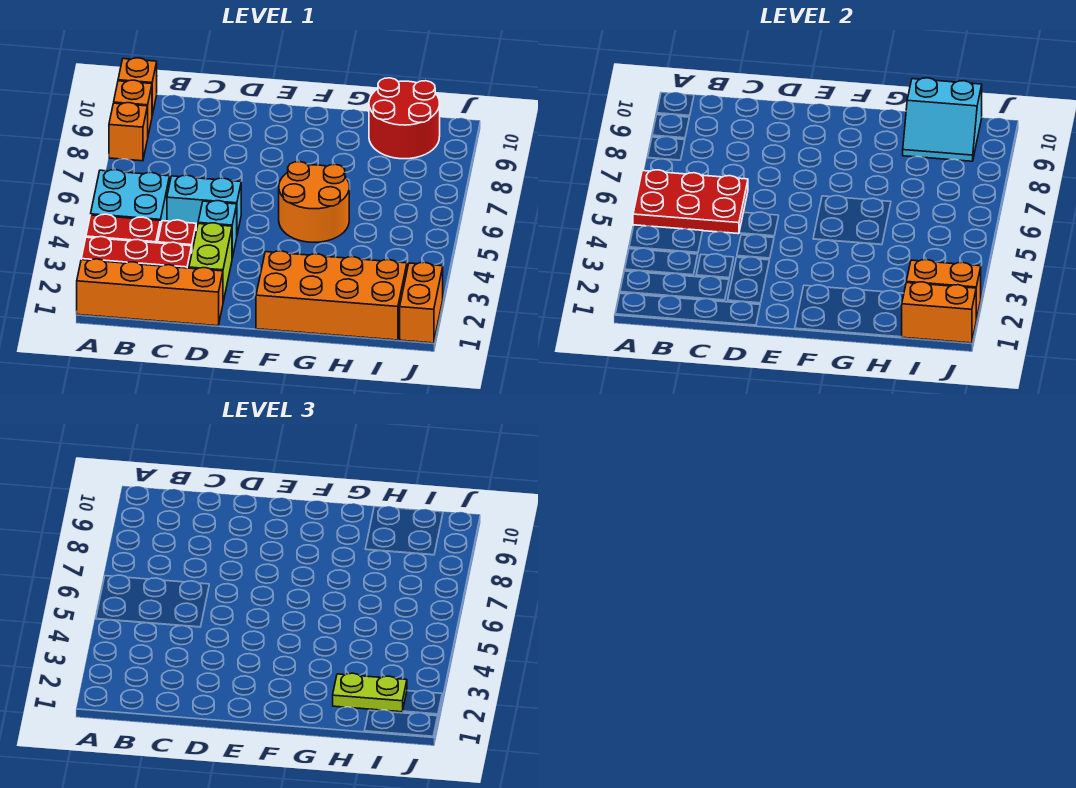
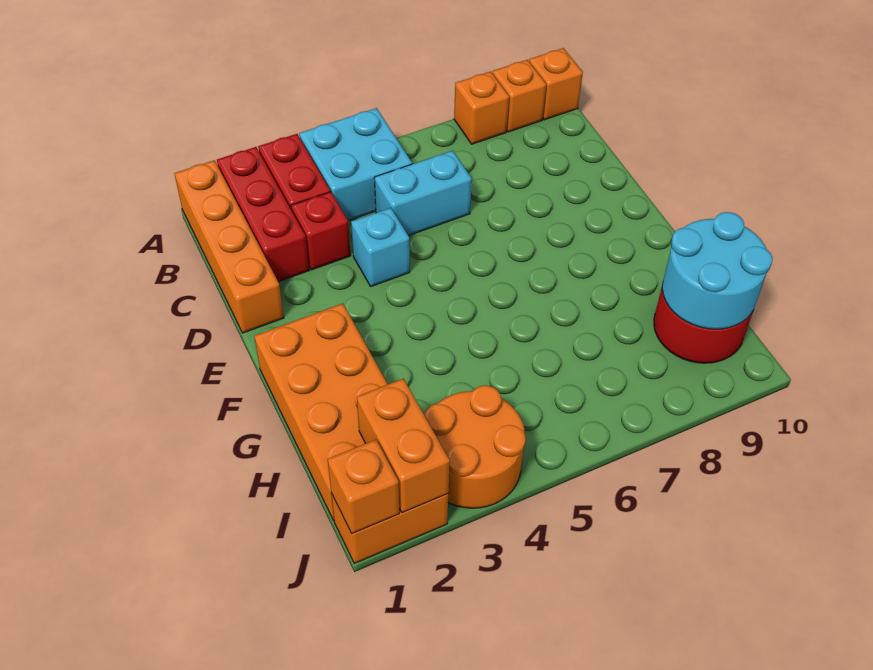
red plate A5:C6 level 2 -> none
cyan brick C5:D5 level 1 -> cyan brick C5:C6 level 1
lime brick D2:D3 level 1 -> none
orange round brick F5:G6 level 1 -> orange round brick I3:J4 level 1
lime plate H2:I2 level 3 -> none
cyan slope H9:I10 level 2 top 10 -> cyan round brick H9:I10 level 2
orange brick I1:J1 level 2 -> orange brick J1 level 2

